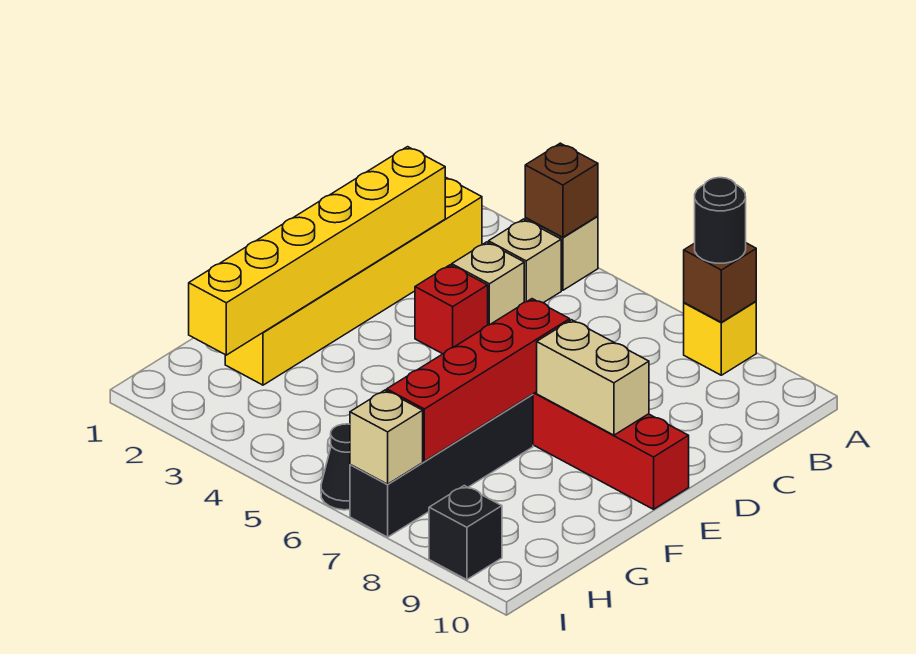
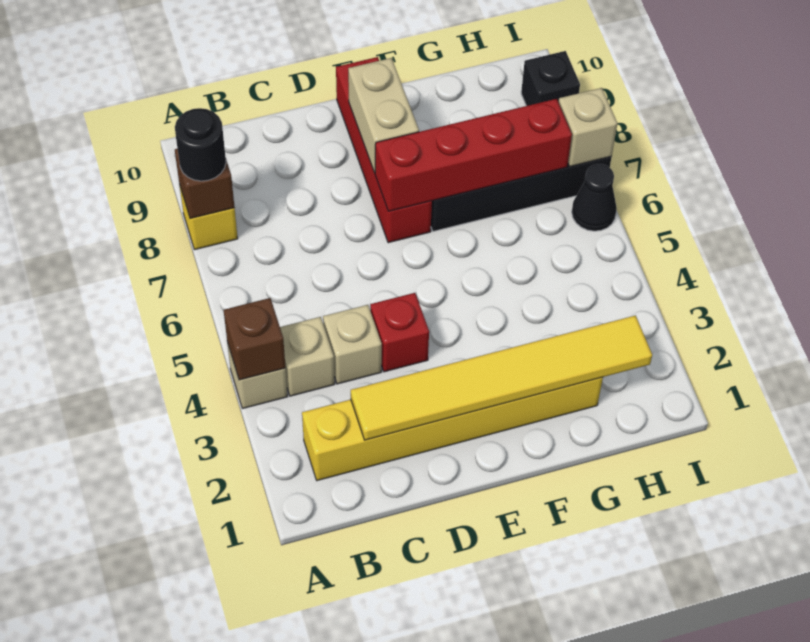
yellow brick C2:H2 level 2 -> yellow tile C2:H2 level 2

